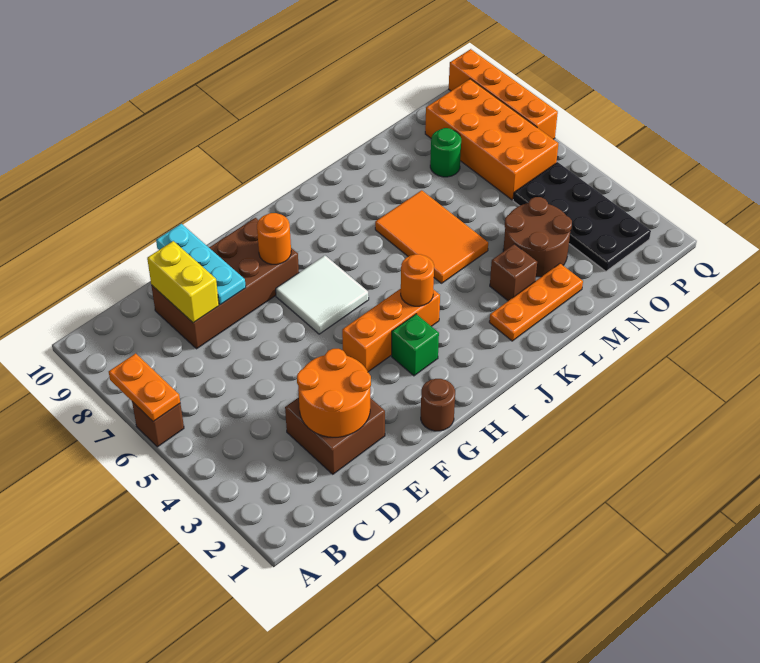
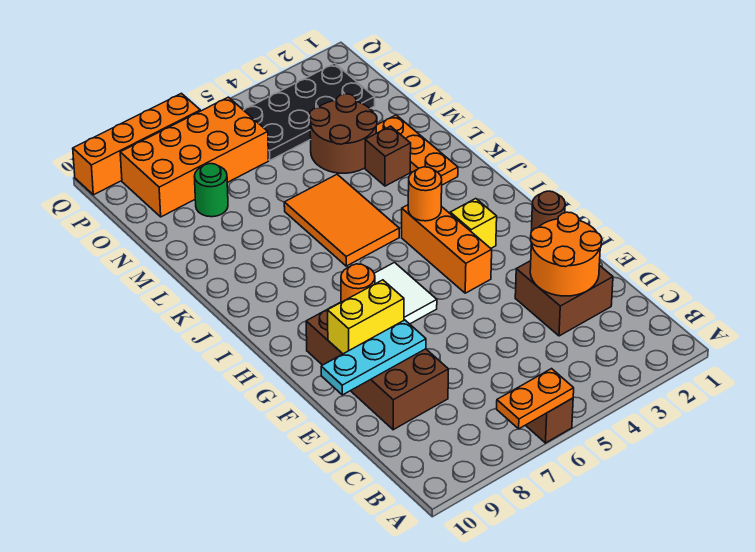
yellow brick D8:D9 level 2 -> yellow brick F8:F9 level 2
green brick H3 level 1 -> yellow brick H3 level 1
orange tile K5:L7 level 1 -> orange tile J5:L6 level 1

